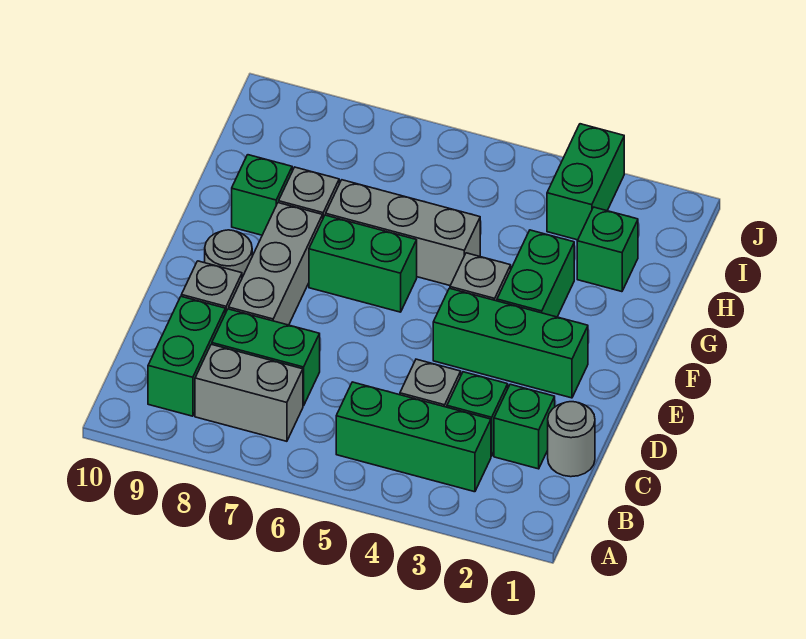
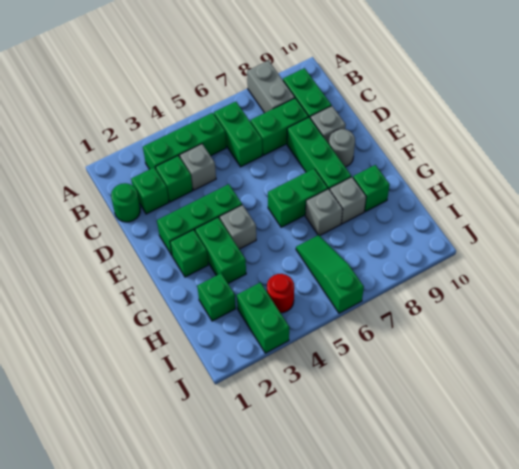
none -> green brick B6:C6 level 1
grey brick B7:B8 level 1 -> grey brick A8:B8 level 1
grey round brick C1 level 1 -> green round brick C1 level 1
grey brick D8:F8 level 1 -> green brick D8:F8 level 1
none -> green brick F2 level 1
grey brick G5:G7 level 1 -> grey brick G7 level 1
none -> green slope H6:J6 level 1 top J
none -> red round brick I4 level 1

